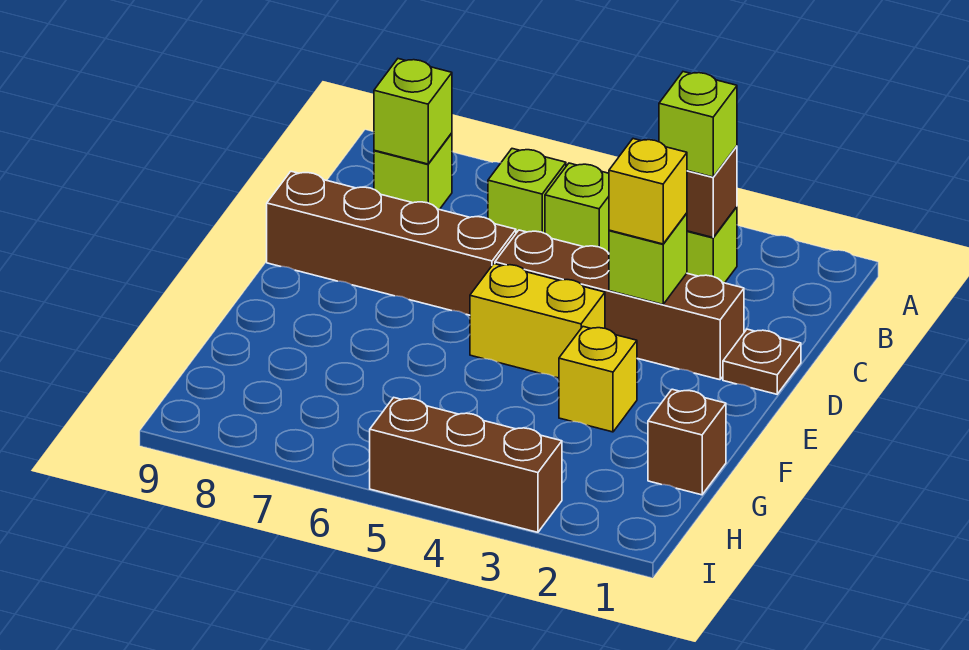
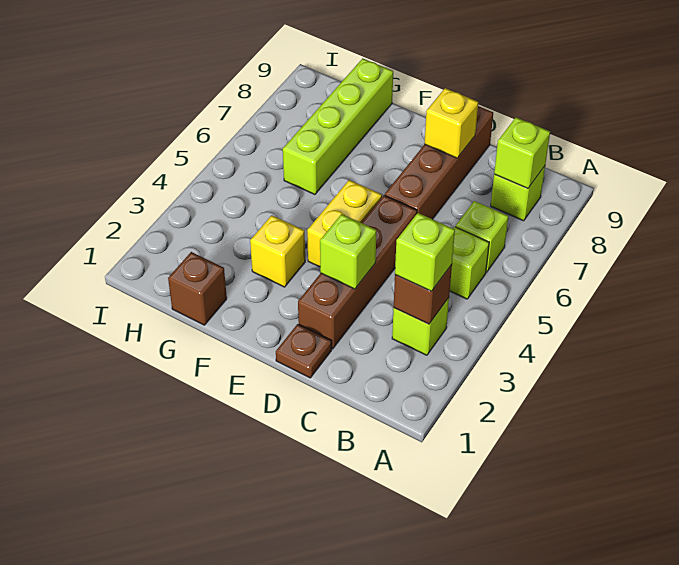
yellow brick D3 level 3 -> yellow brick D8 level 2
none -> lime brick G6:G9 level 1
brown brick I3:I5 level 1 -> none

